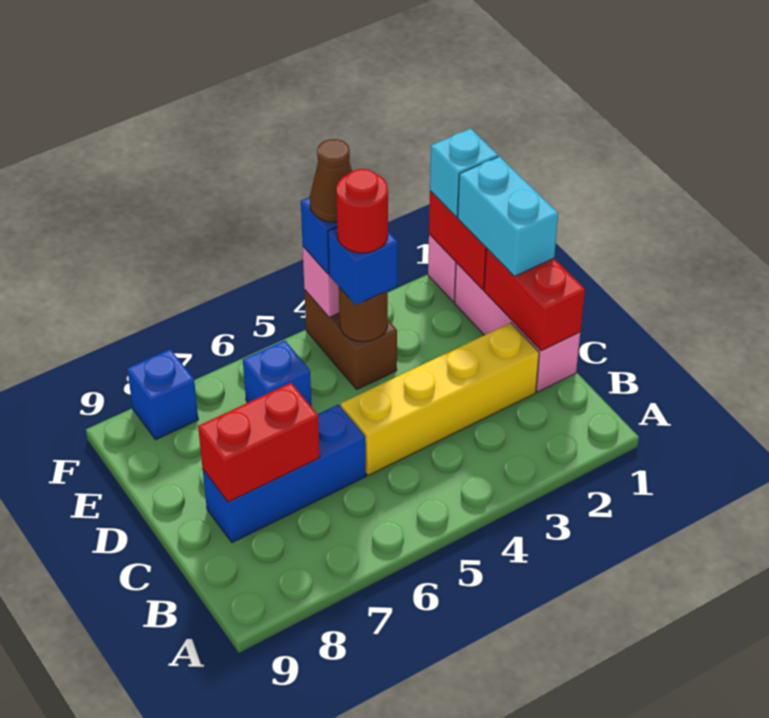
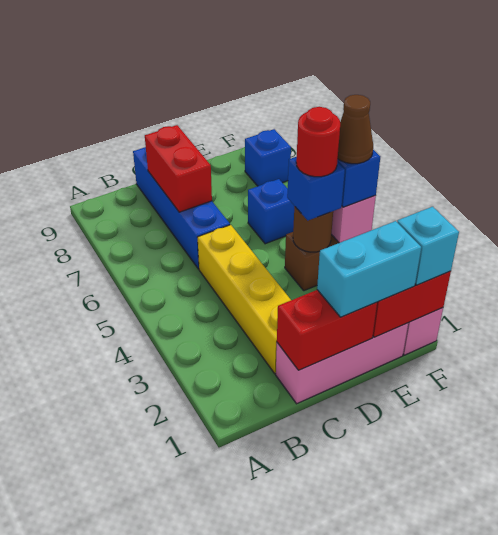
blue brick C6:C8 level 1 -> blue brick C6:C9 level 1

